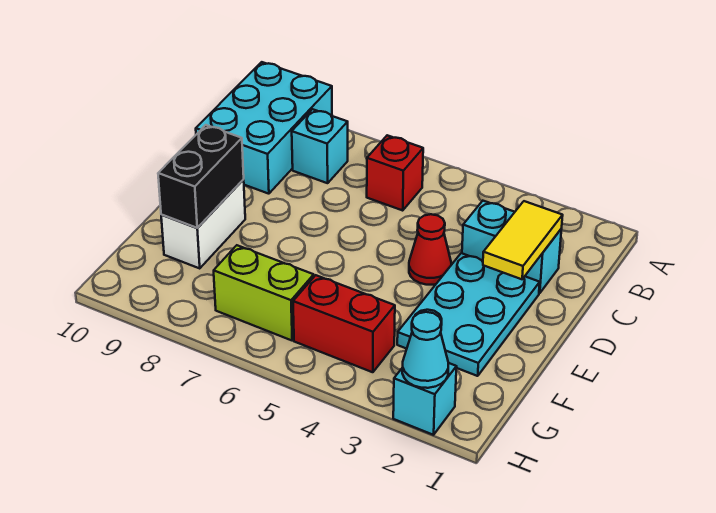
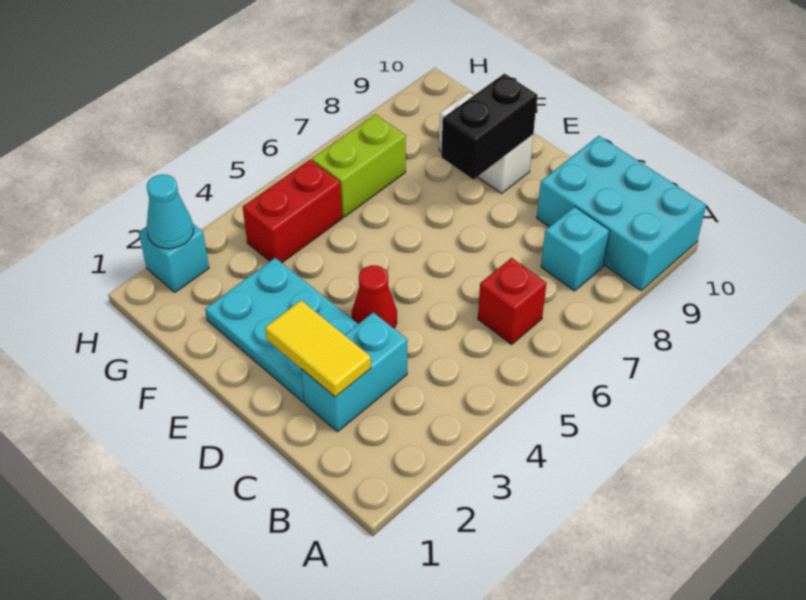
black brick E9:F9 level 2 -> black brick E8:E9 level 2

